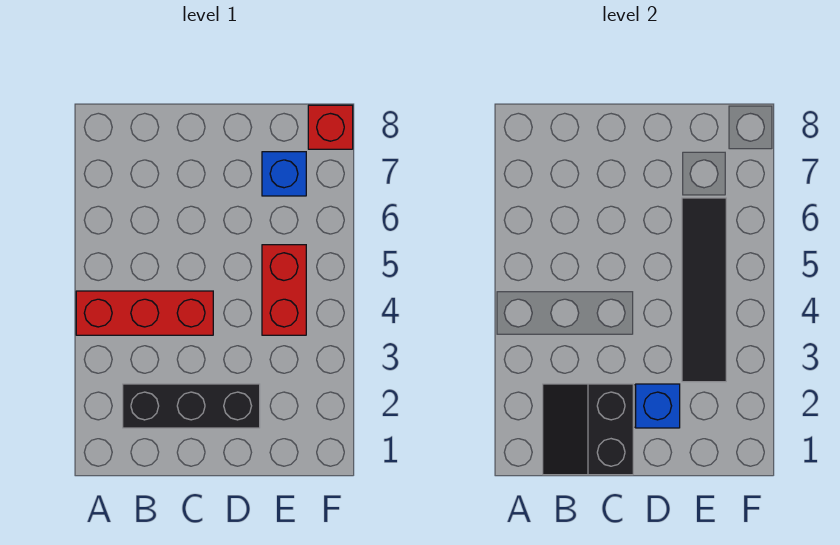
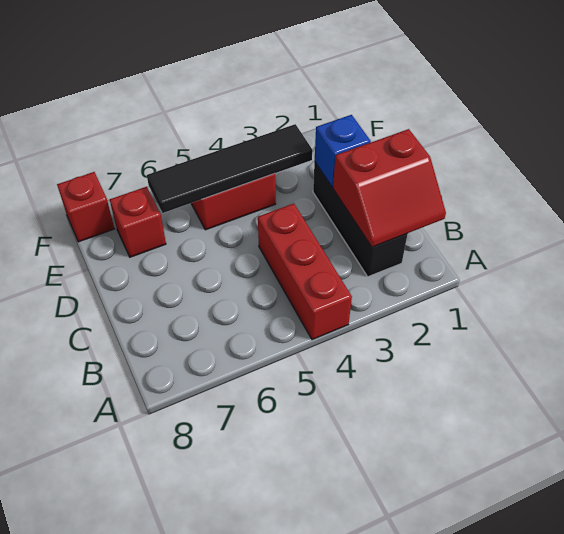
black slope B1:C2 level 2 top C -> red slope B1:C2 level 2 top C
blue brick E7 level 1 -> red brick E7 level 1

